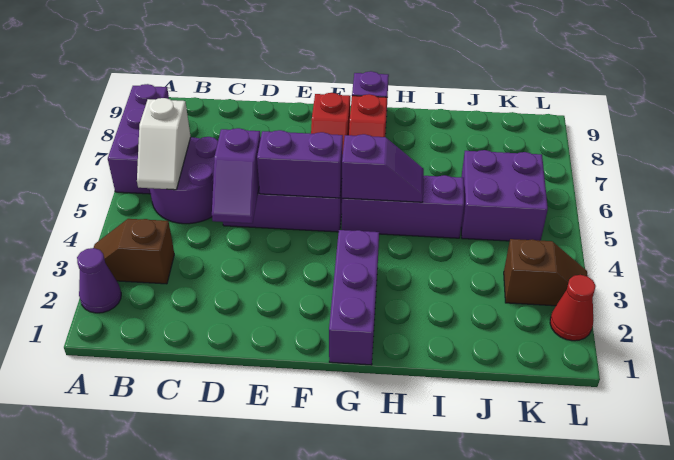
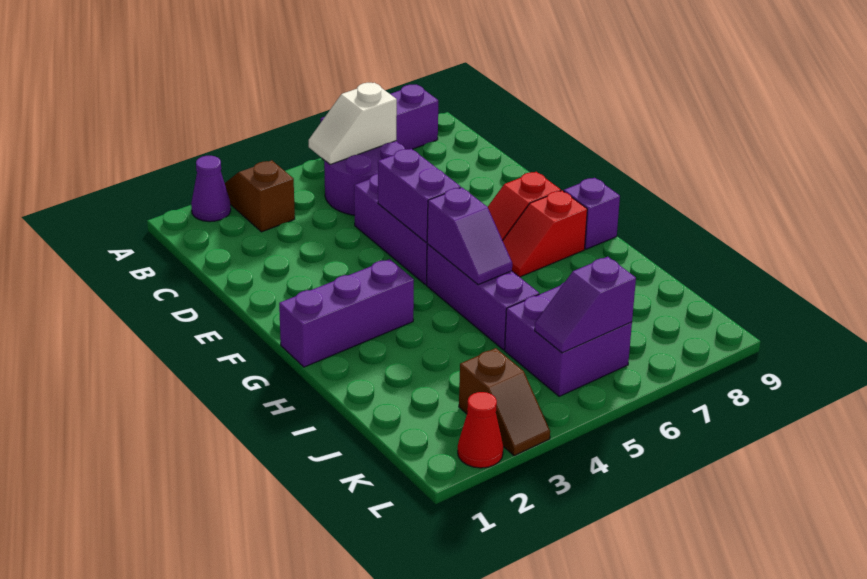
purple slope D4:D5 level 2 top 5 -> purple slope K5:K6 level 2 top 6

